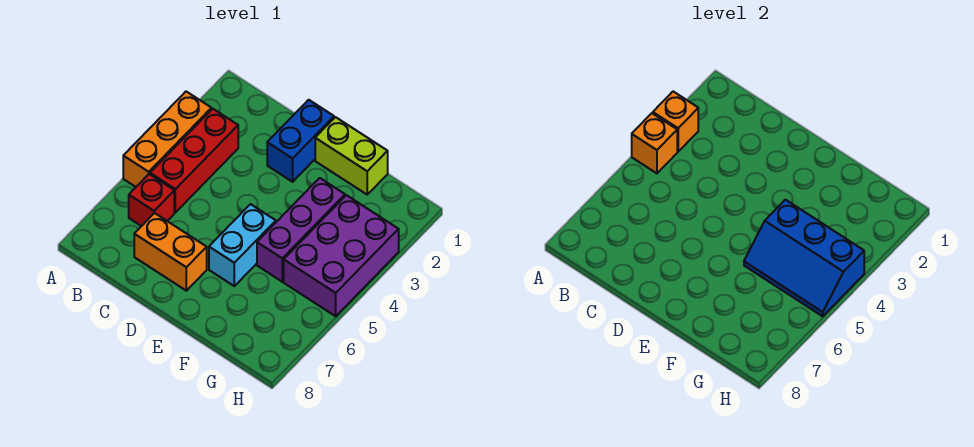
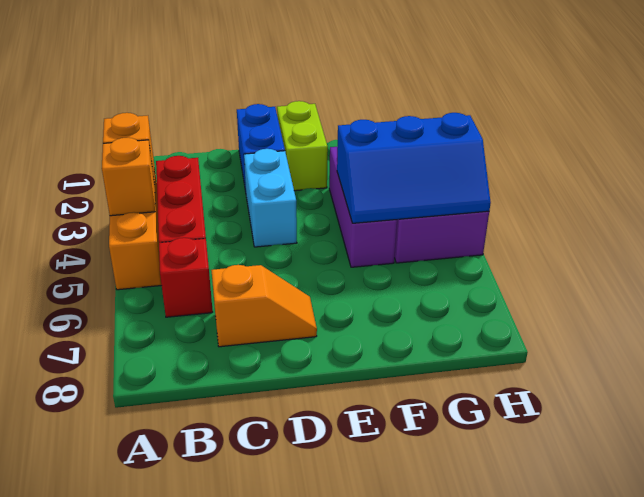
orange brick C7:D7 level 1 -> orange slope C7:D7 level 1 top C
lime brick E1:F1 level 1 -> lime brick E1:E2 level 1
cyan brick E5:E6 level 1 -> cyan brick D3:D4 level 1

